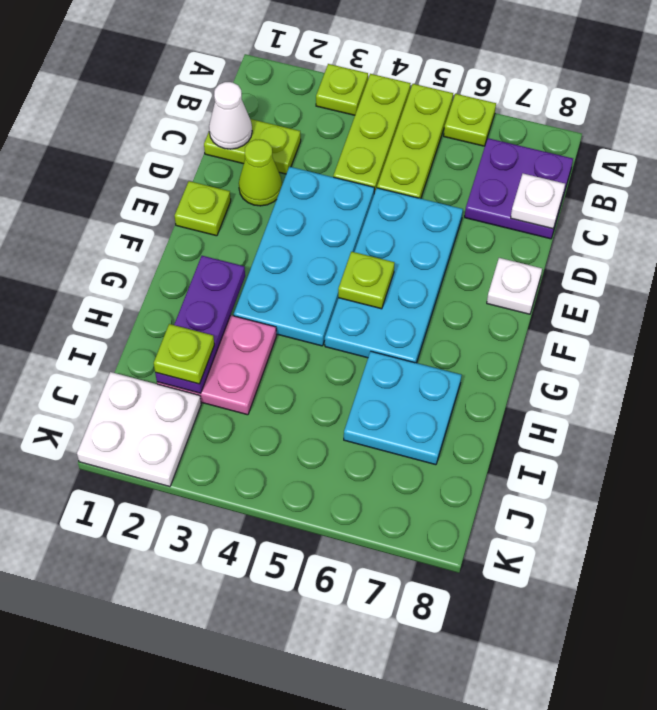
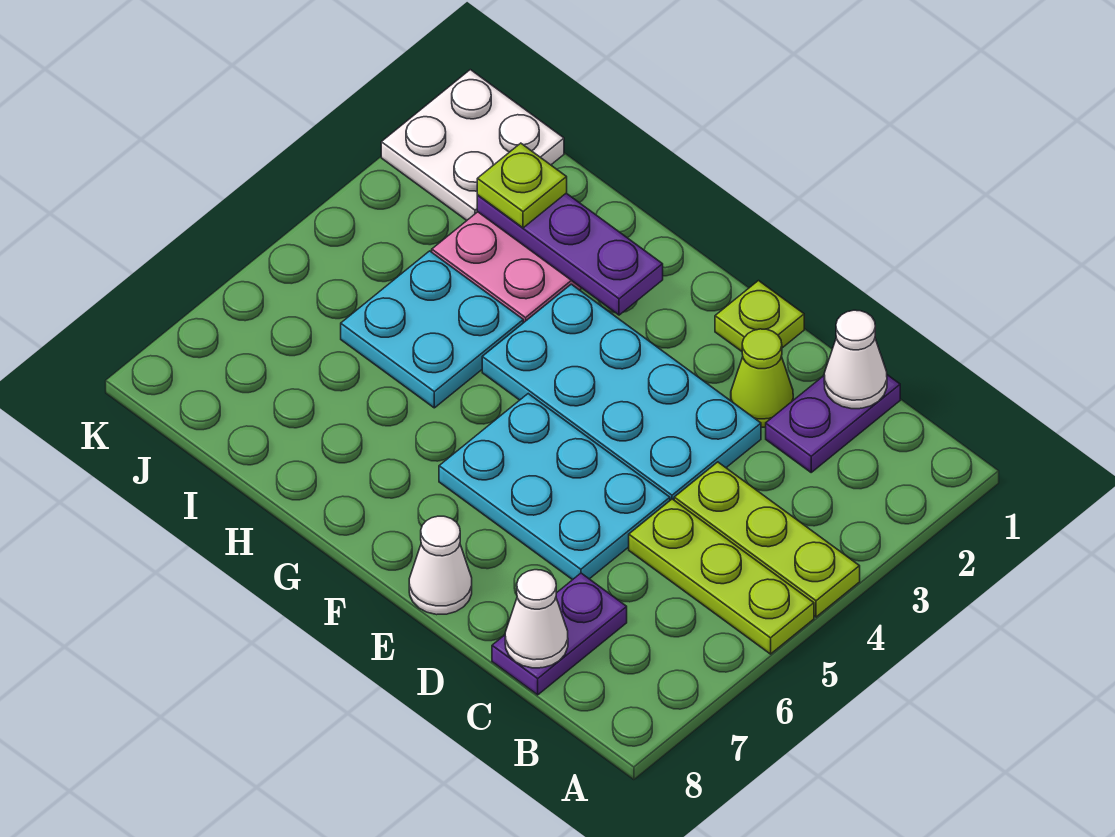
lime plate A3 level 1 -> none
lime plate A6 level 1 -> none
purple plate B7:C8 level 1 -> purple plate C7:C8 level 1
lime plate C1:C2 level 1 -> purple plate C1:C2 level 1
white plate C8 level 2 -> white cone C8 level 2
cyan plate D5:G6 level 1 -> cyan plate D5:F6 level 1
white plate E8 level 1 -> white cone E8 level 1
lime plate F5 level 2 -> none
cyan plate H6:I7 level 1 -> cyan plate H4:I5 level 1

